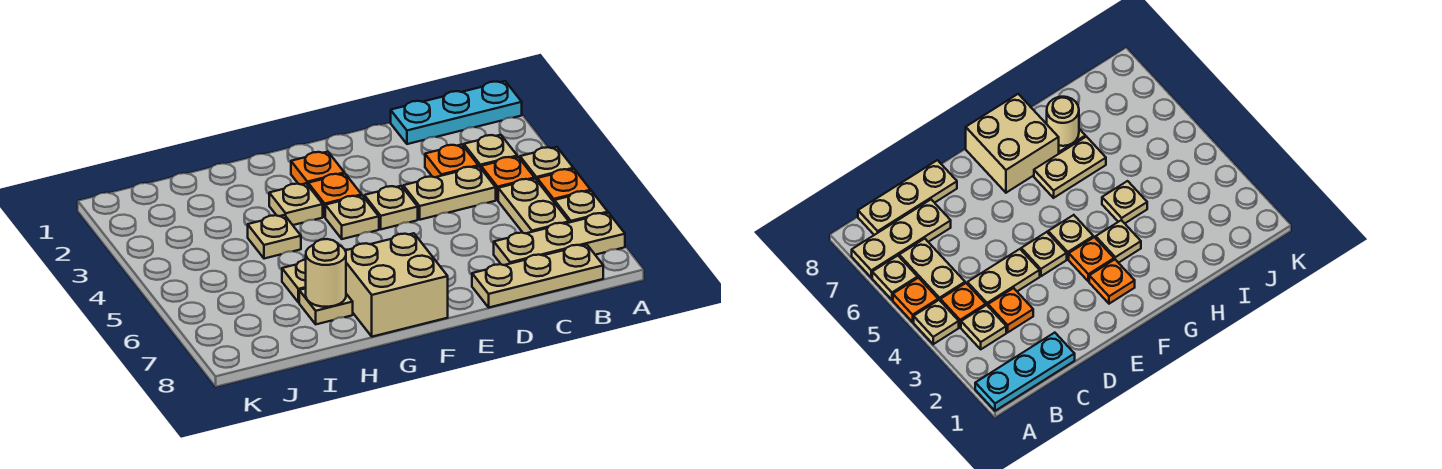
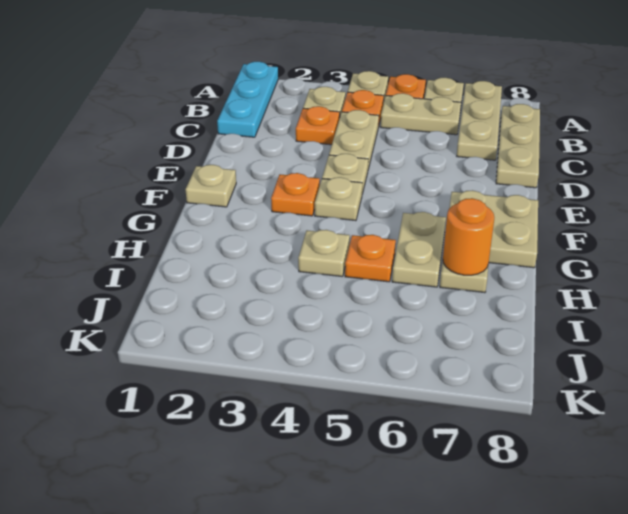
orange plate F2 level 1 -> orange plate H5 level 1
tan brick F7:G8 level 1 -> tan plate F7:G8 level 1
tan plate G3 level 1 -> tan plate F1 level 1
tan round brick H7 level 2 -> orange round brick H7 level 2

